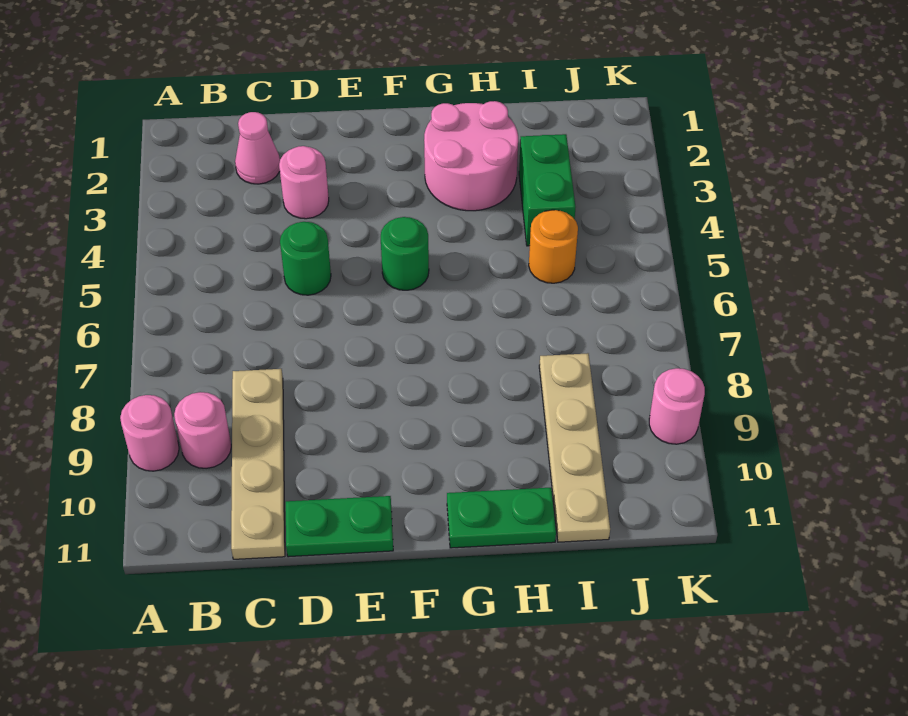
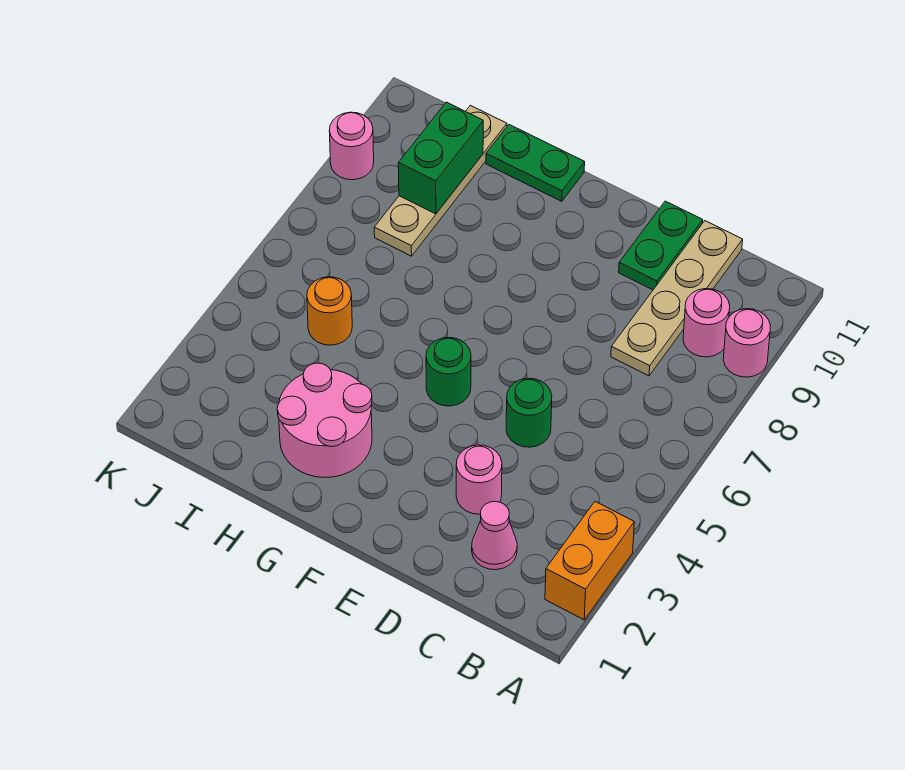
none -> orange brick A2:A3 level 1
green plate D11:E11 level 1 -> green plate D10:D11 level 1
green brick I3:I4 level 1 -> green brick I9:I10 level 2

